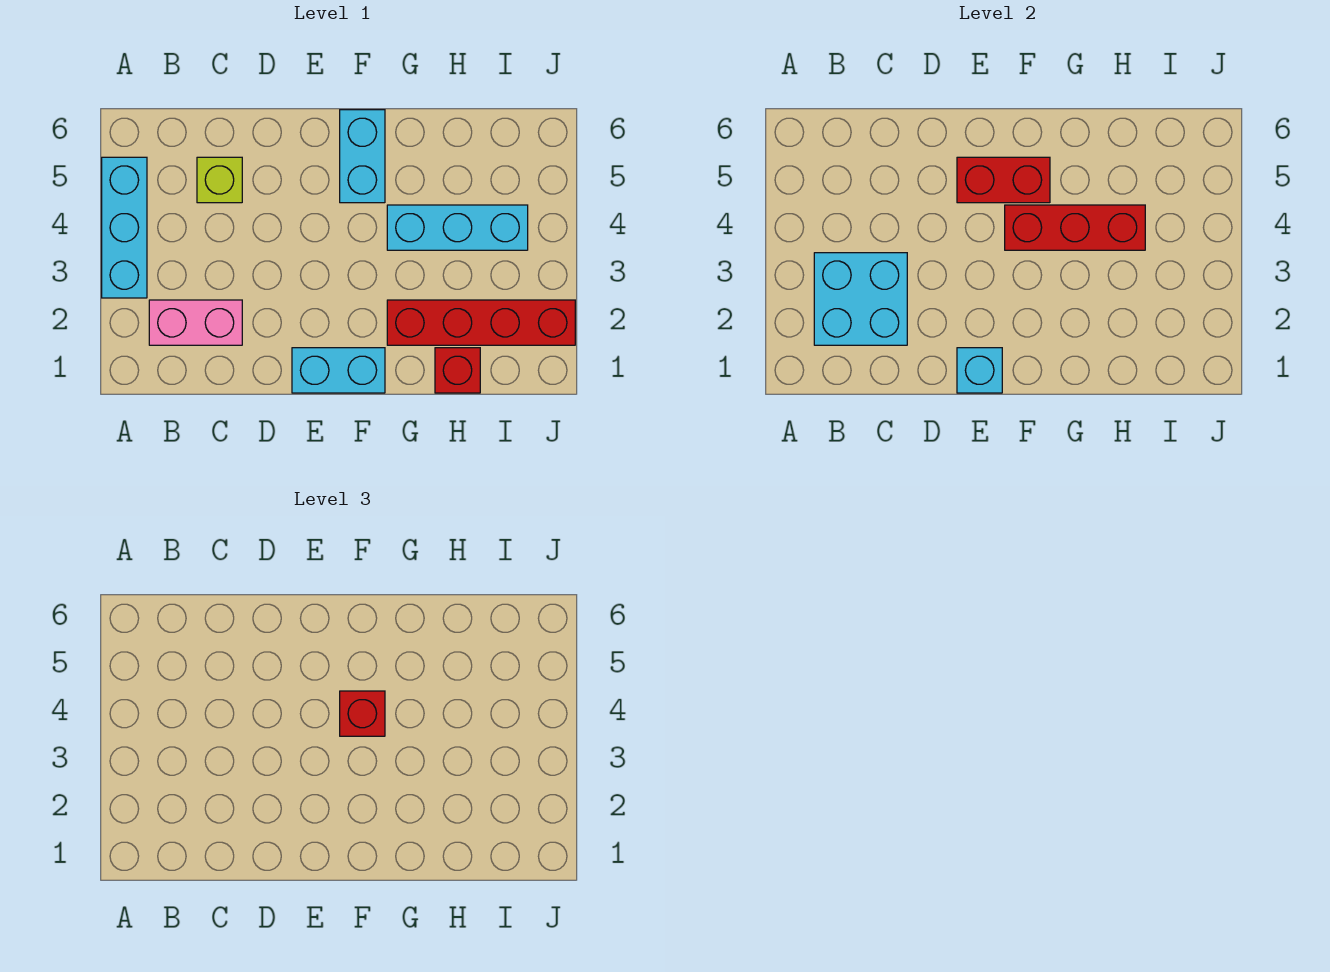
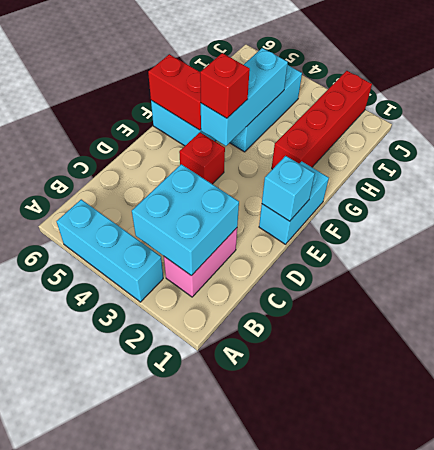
lime brick C5 level 1 -> none
red brick E5:F5 level 2 -> red brick F5:F6 level 2
red brick F4:H4 level 2 -> cyan brick F4:H4 level 2
red brick H1 level 1 -> red brick E4 level 1

